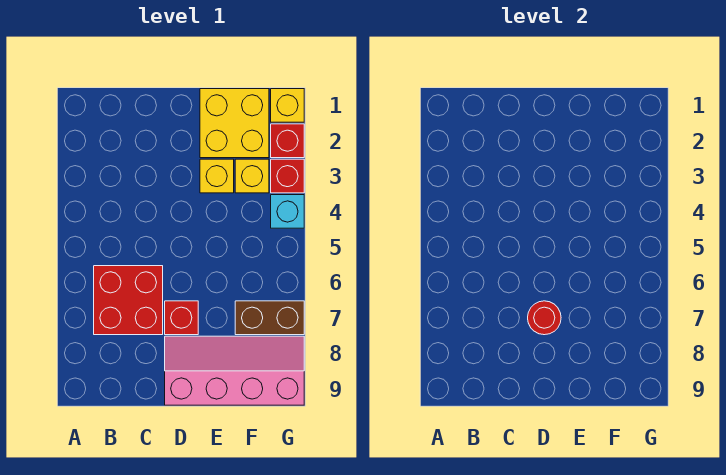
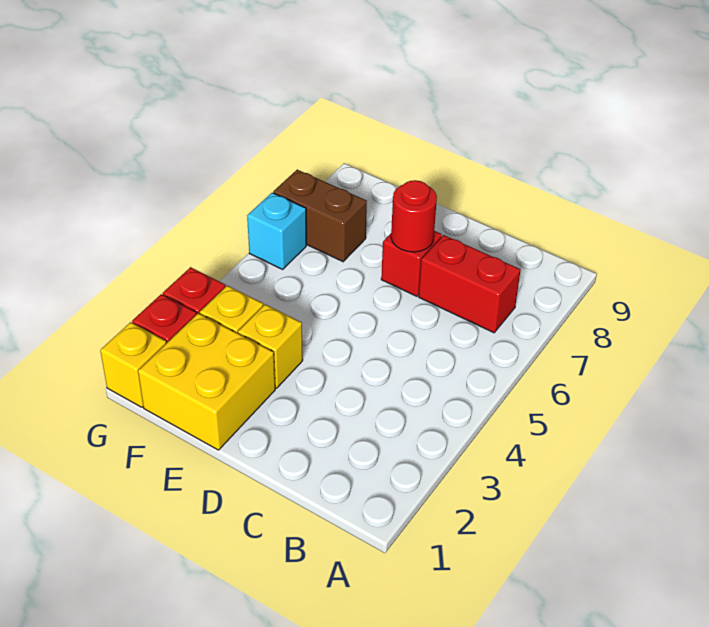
red brick B6:C7 level 1 -> red brick B7:C7 level 1
pink slope D8:G9 level 1 top 9 -> none
cyan brick G4 level 1 -> cyan brick G6 level 1

